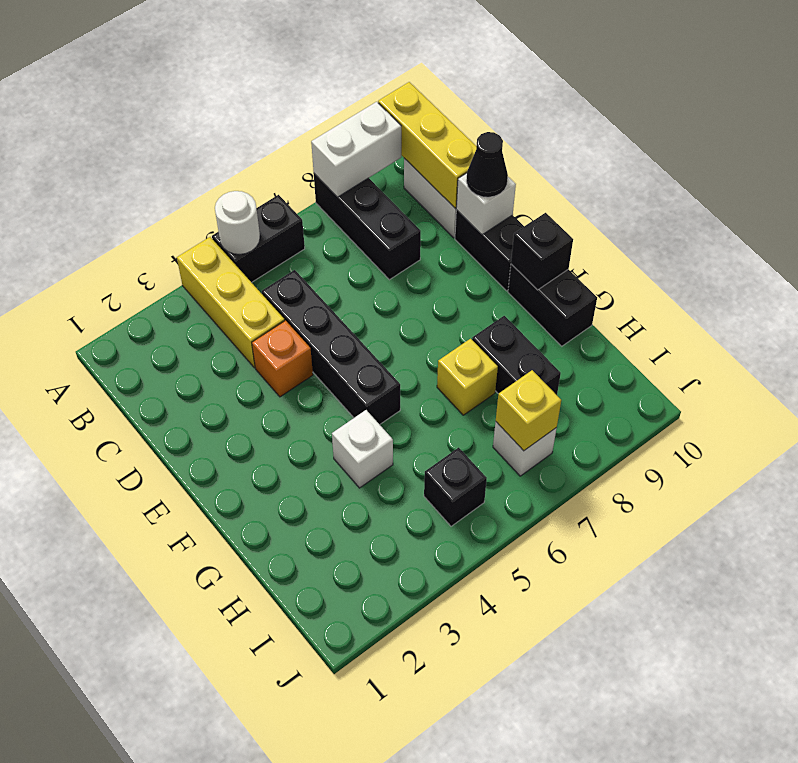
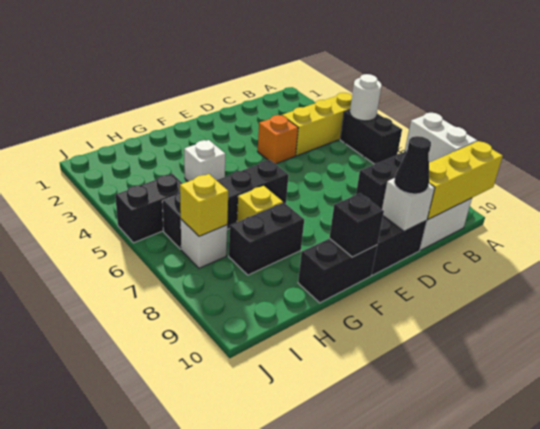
black brick C5:F5 level 1 -> black brick F6:I6 level 1
black brick I5 level 1 -> black brick I5:J5 level 1

